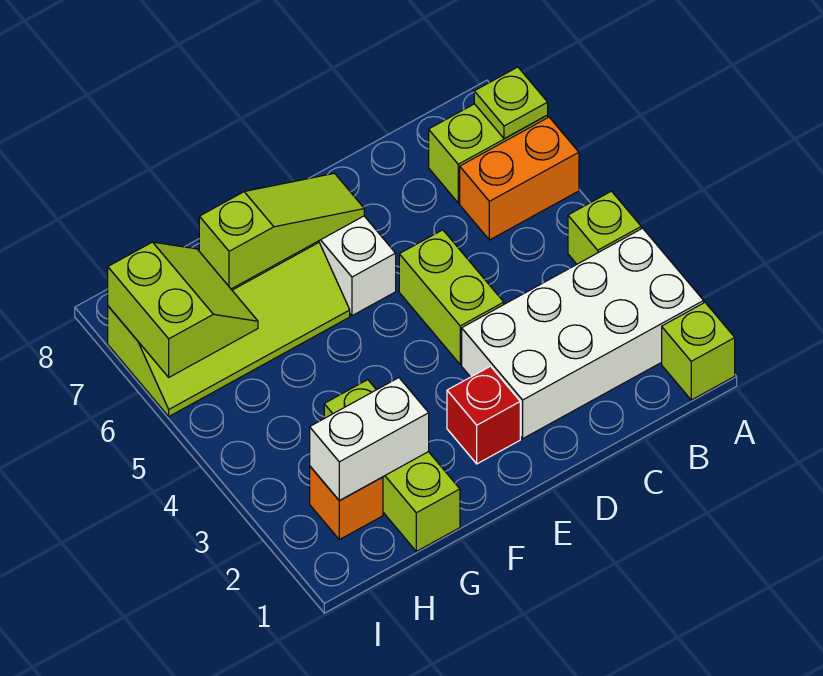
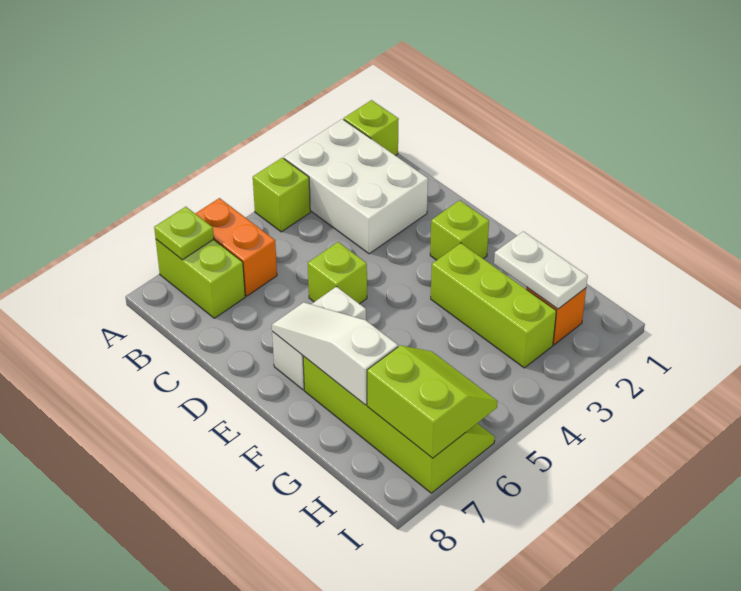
white brick A2:D3 level 1 -> white brick A2:C3 level 1
lime brick D4:D5 level 1 -> lime brick D5 level 1
red brick E2 level 1 -> lime brick E2 level 1
lime slope E7:G7 level 2 top G -> white slope E7:G7 level 2 top G
lime brick G1:G3 level 1 -> lime brick F3:H3 level 1
white brick G2:H2 level 2 -> white plate G2:H2 level 2
lime slope H6:I7 level 2 top I -> lime slope H6:I7 level 2 top 7

